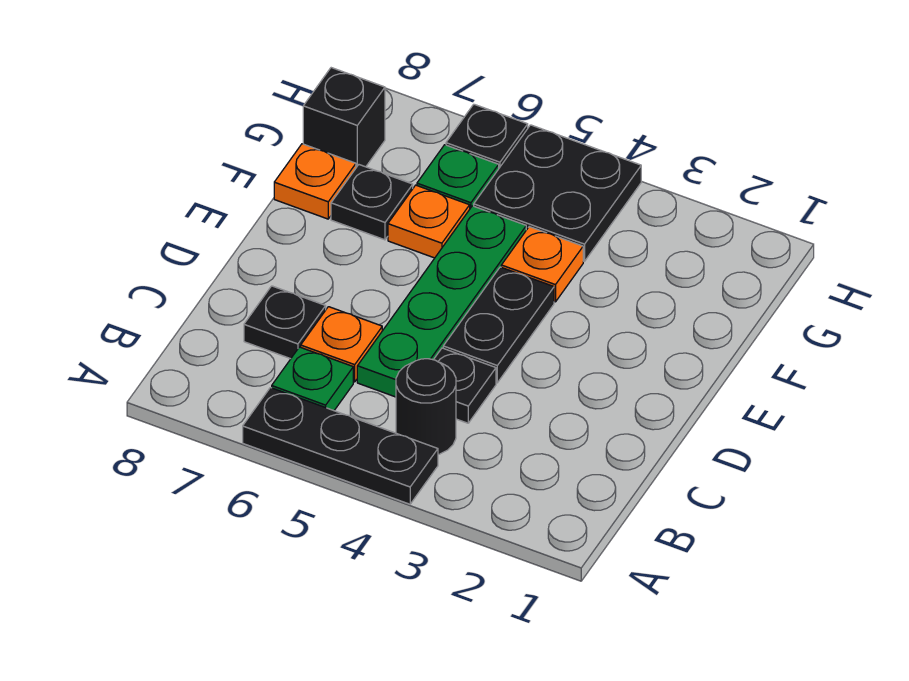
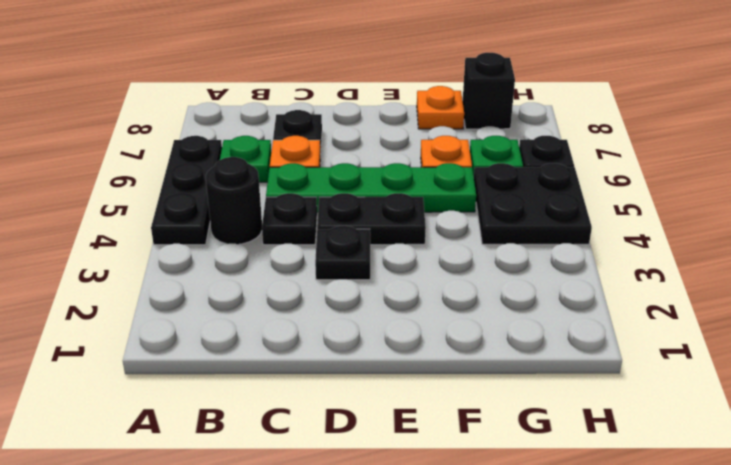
orange plate F4 level 1 -> none
black plate F7 level 1 -> black plate D3 level 1

